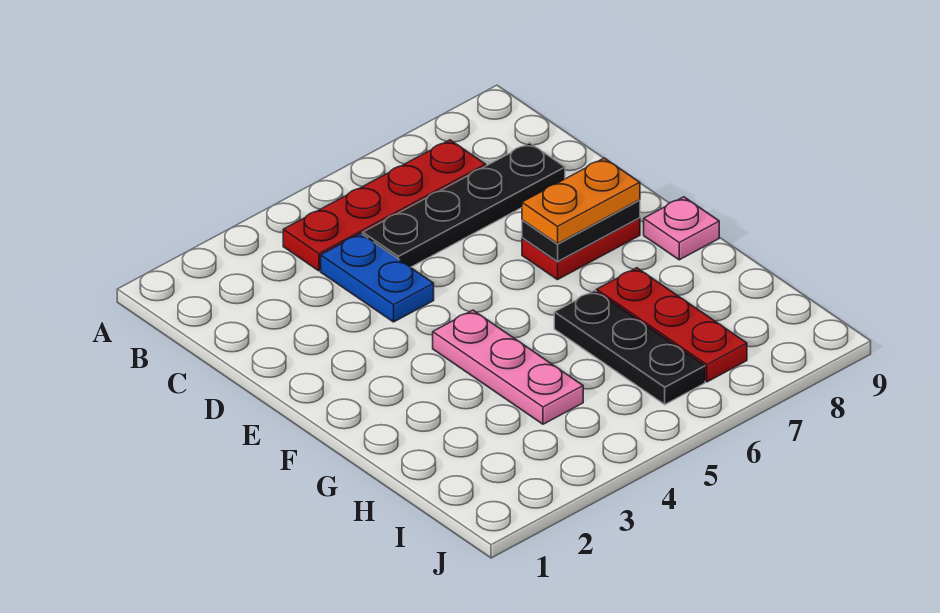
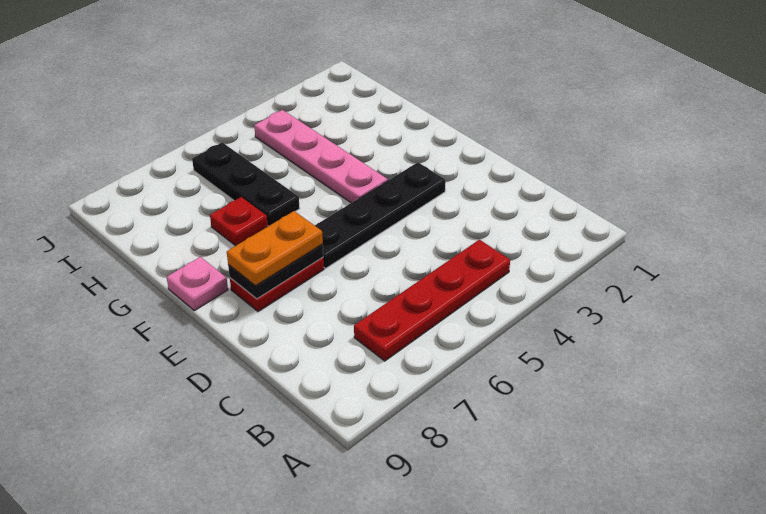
blue plate C4:D4 level 1 -> none
black plate C5:C8 level 1 -> black plate E3:E6 level 1
pink plate F4:H4 level 1 -> pink plate F4:I4 level 1
red plate G7:I7 level 1 -> red plate G7 level 1

